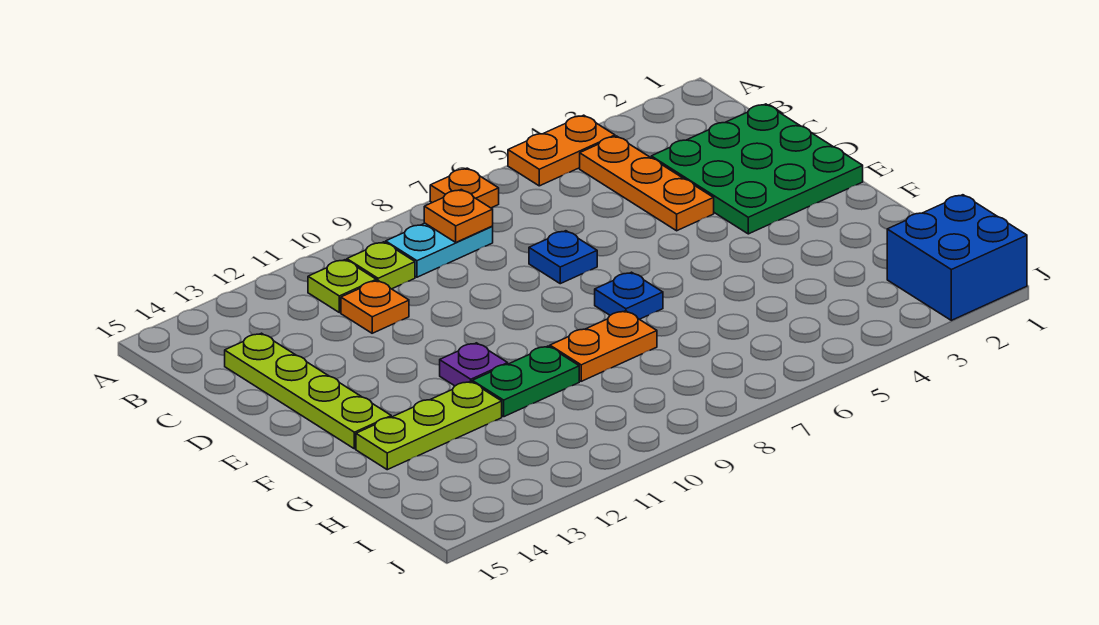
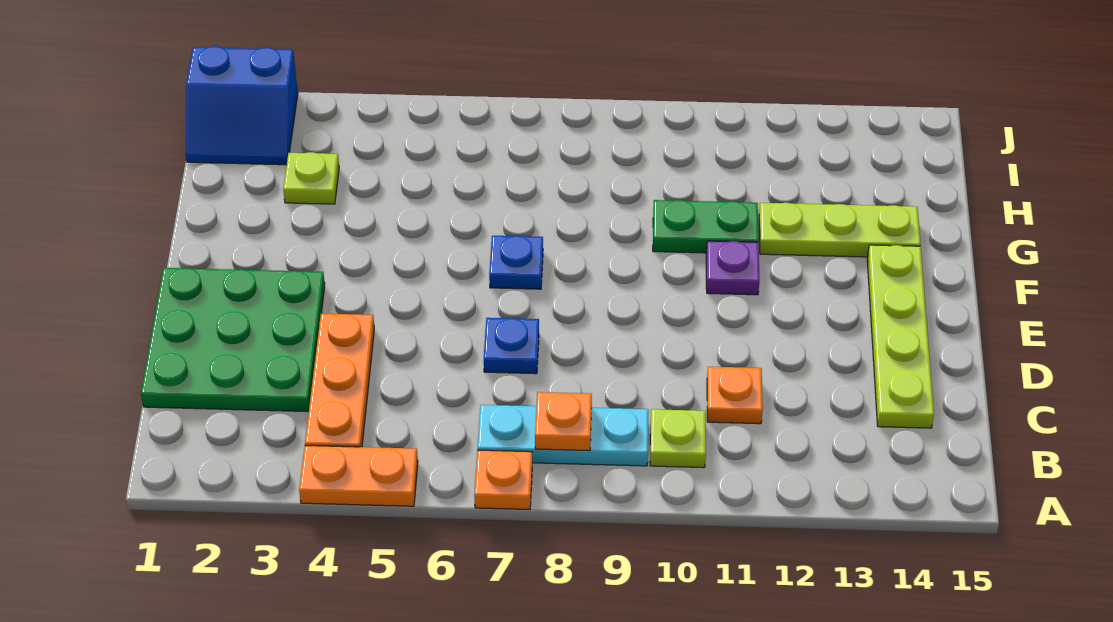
cyan plate B8:B9 level 1 -> cyan plate B7:B9 level 1
lime plate B11 level 1 -> lime plate H3 level 1
orange plate G8:G9 level 1 -> none
blue brick I1:J2 level 1 -> blue slope I1:J2 level 1 top J

